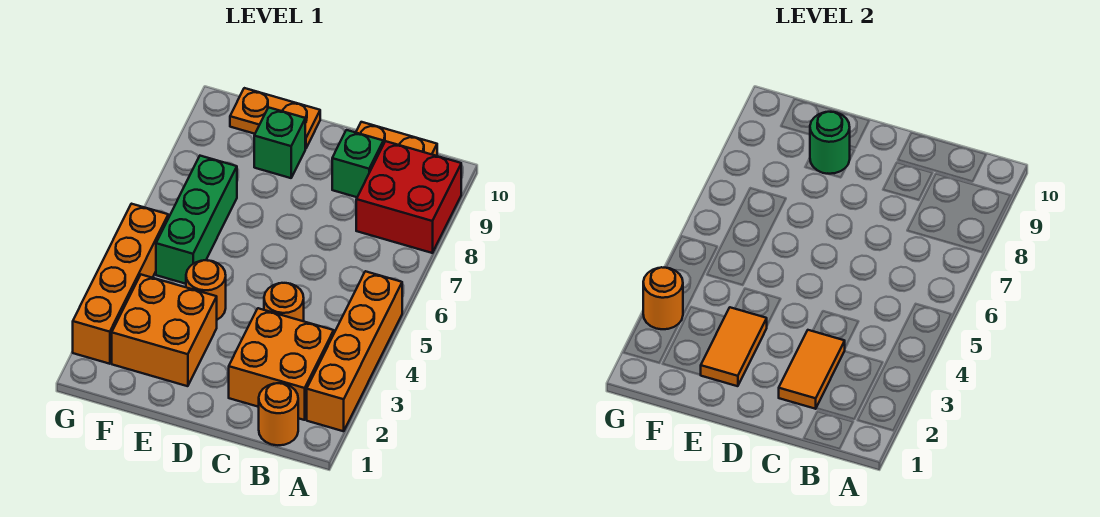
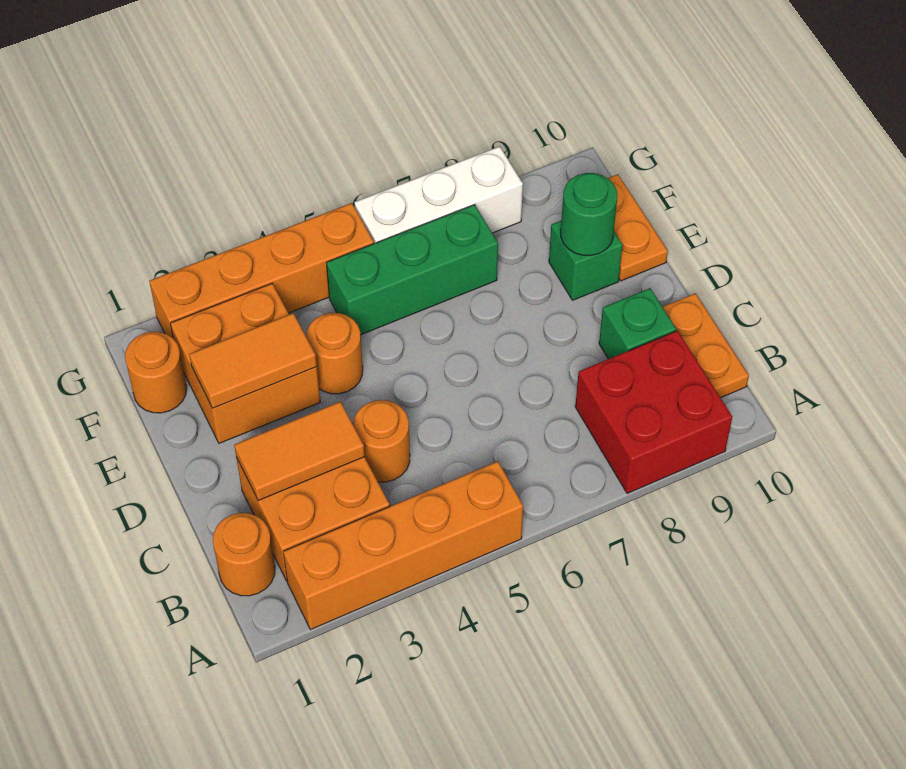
orange round brick G3 level 2 -> orange round brick F1 level 1
none -> white brick G6:G8 level 1

